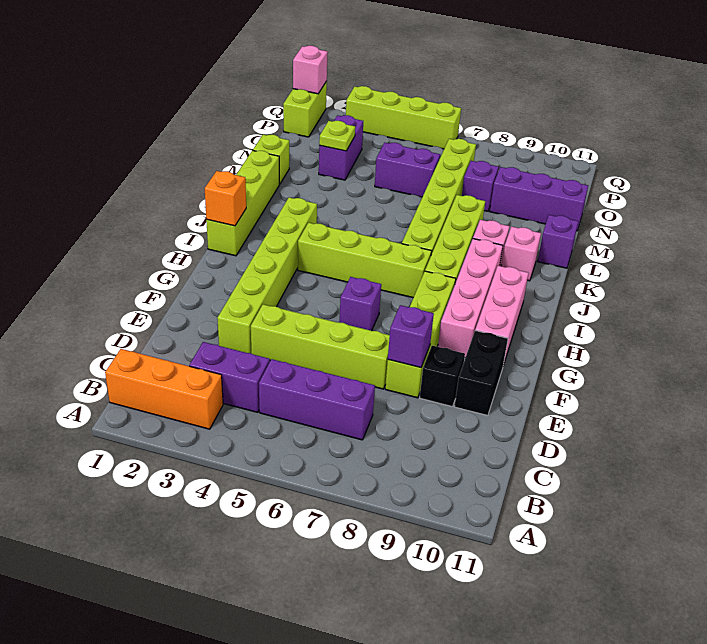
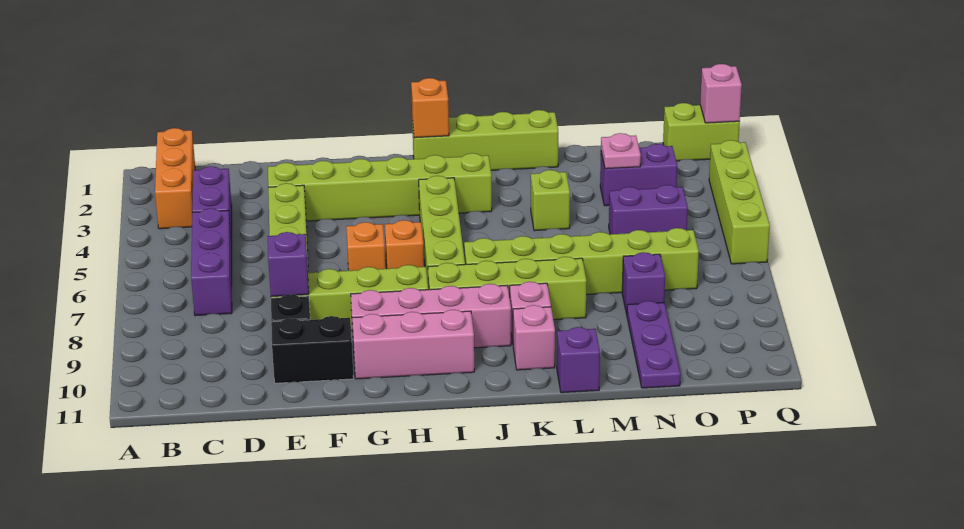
purple brick G6 level 1 -> orange brick G6 level 1
none -> orange brick H6 level 1
lime brick M1 level 1 -> lime brick L4 level 1
lime plate N3 level 2 -> pink plate N3 level 2
purple brick N5:N6 level 1 -> purple brick N5:O5 level 1
purple brick N9:N11 level 1 -> purple plate N9:N11 level 1

